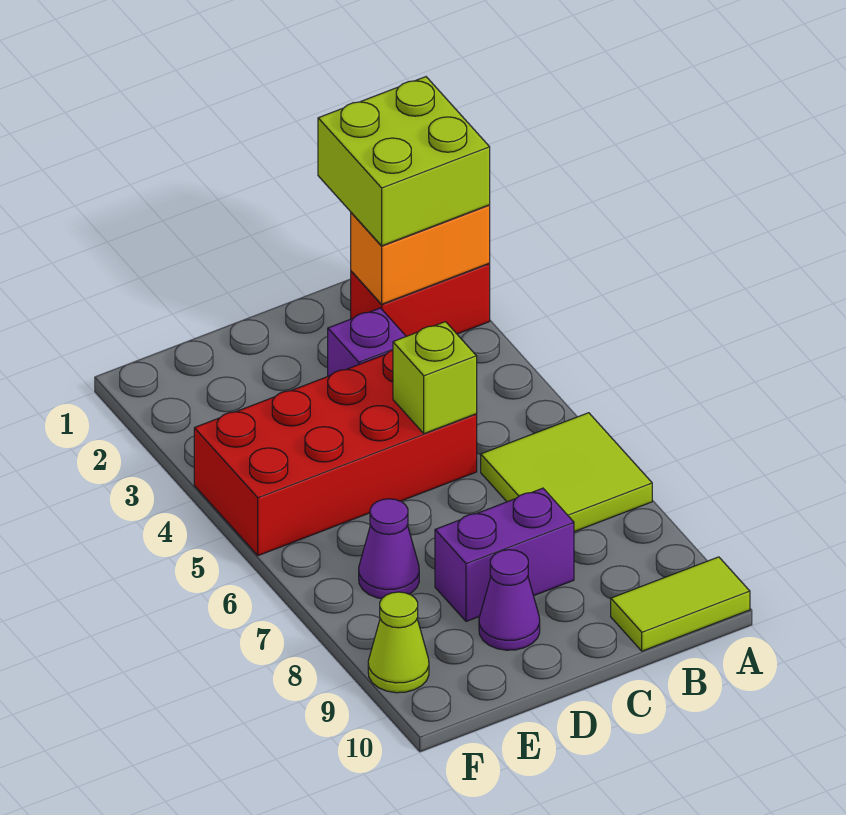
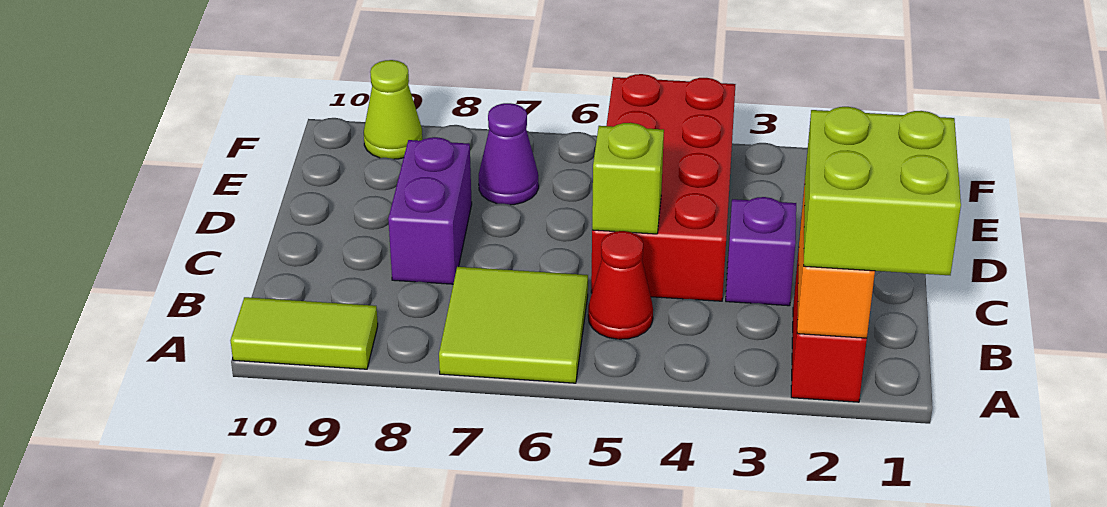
lime tile A10:B10 level 1 -> lime tile A9:A10 level 1
none -> red cone B5 level 1
purple cone D9 level 1 -> none

